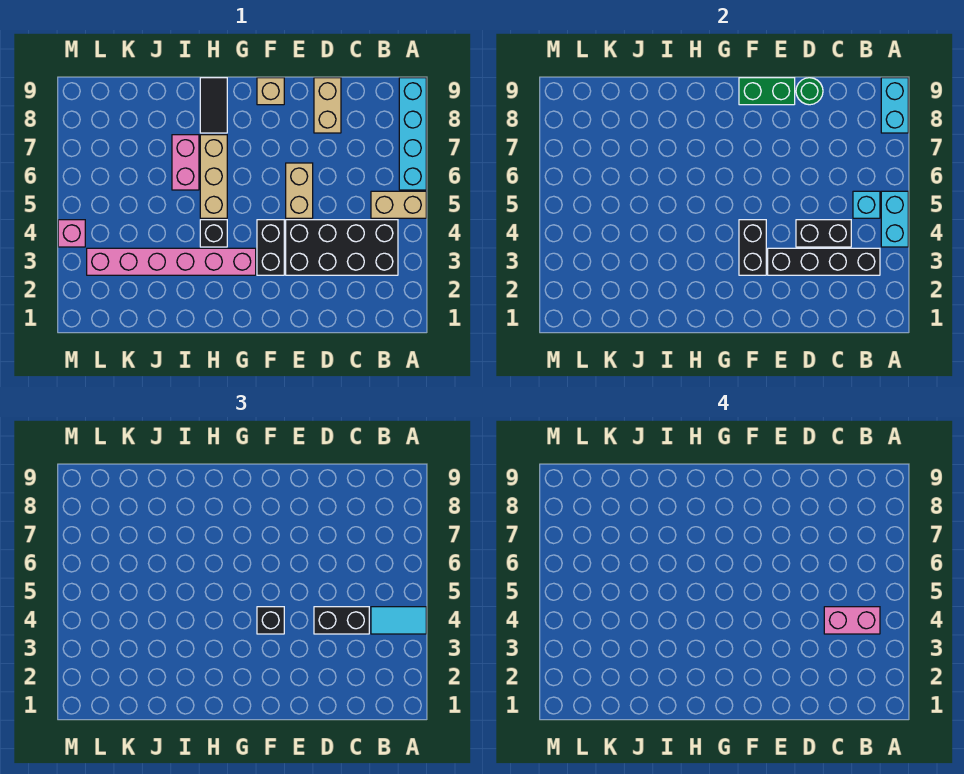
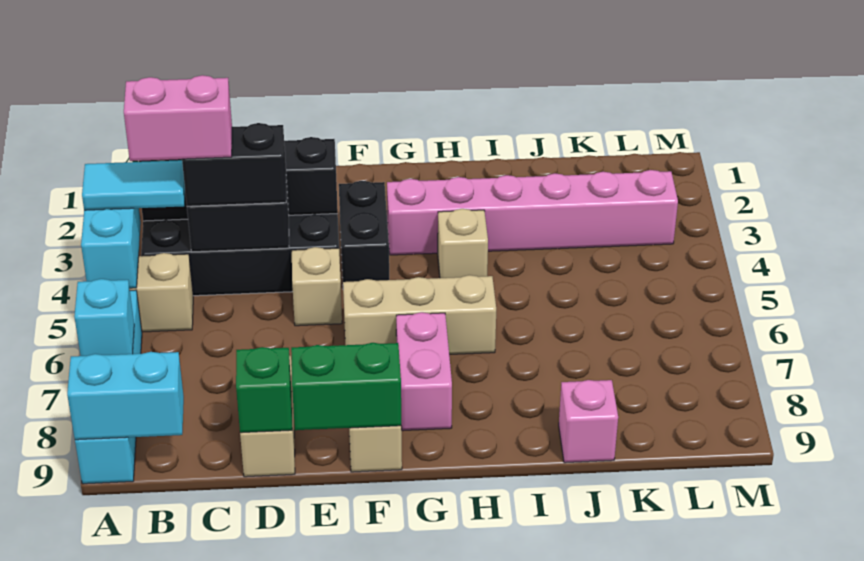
cyan brick A8:A9 level 2 -> cyan brick A9:B9 level 2
cyan brick B5 level 2 -> cyan brick A7 level 2
green round brick D9 level 2 -> green brick D9 level 2
tan brick E5:E6 level 1 -> tan brick E5 level 1
black brick F3:F4 level 2 -> none
black brick F4 level 3 -> none
black brick H4 level 1 -> tan brick H4 level 1
tan brick H5:H7 level 1 -> tan brick F6:H6 level 1
black tile H8:H9 level 1 -> none
pink brick I6:I7 level 1 -> pink brick G7:G8 level 1
pink brick M4 level 1 -> pink brick J9 level 1

